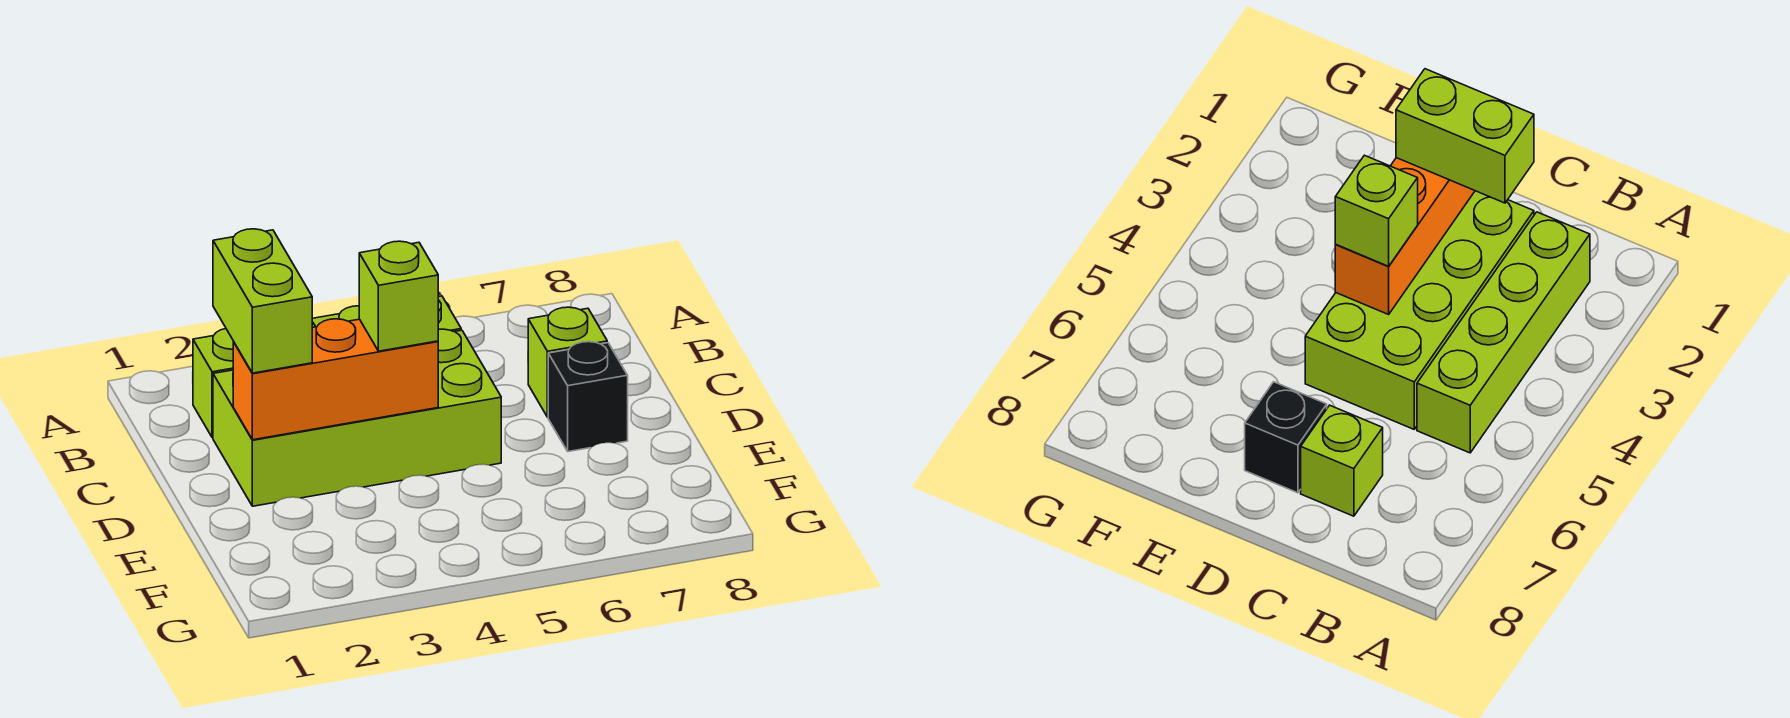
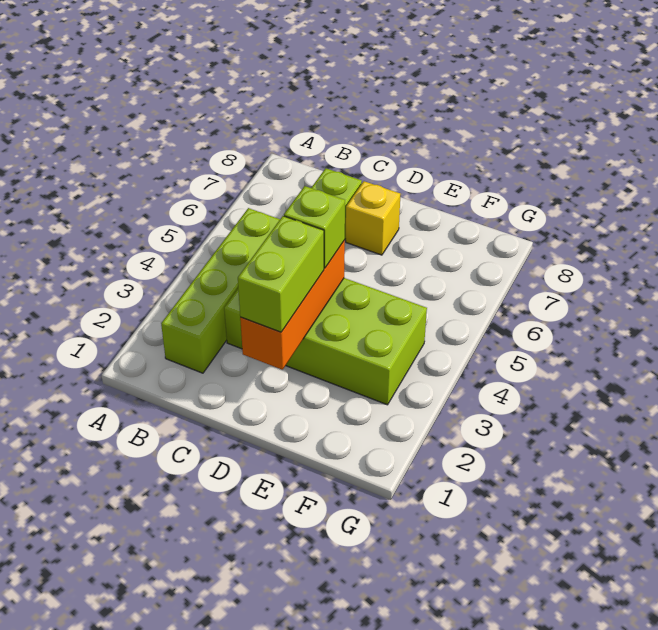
lime brick C2:D5 level 1 -> lime brick C3:F4 level 1
lime brick C2:D2 level 3 -> lime brick D2:D3 level 3
black brick D7 level 1 -> yellow brick D7 level 1

